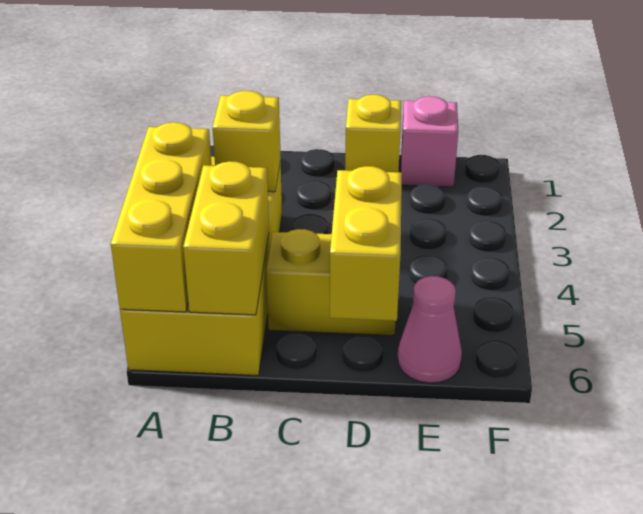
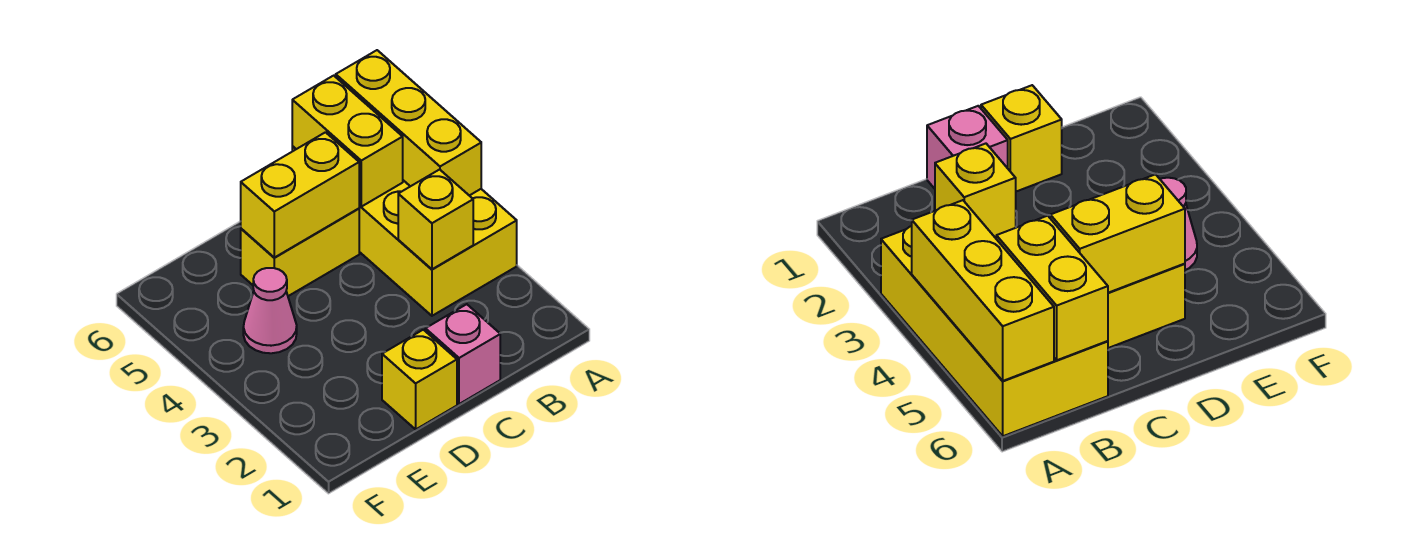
yellow brick D5:D6 level 2 -> yellow brick C5:D5 level 2
pink brick E1 level 1 -> pink brick C1 level 1
pink cone E6 level 1 -> pink cone E4 level 1

